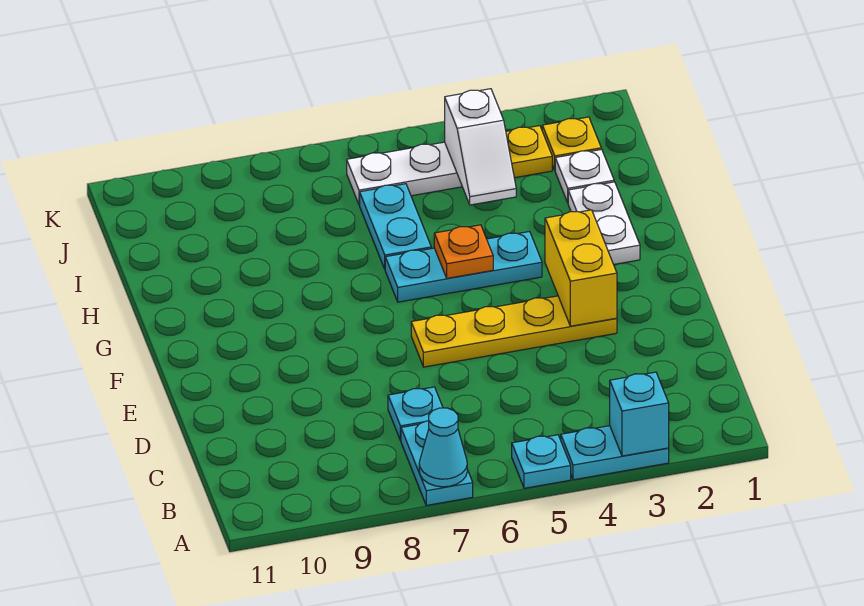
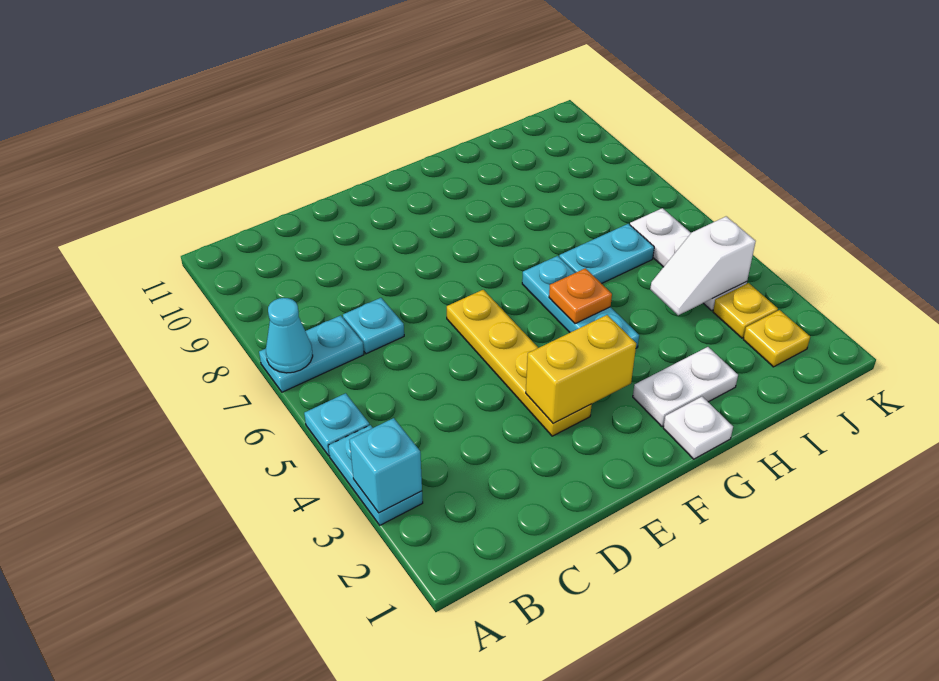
white plate I2 level 1 -> white plate G1 level 1

